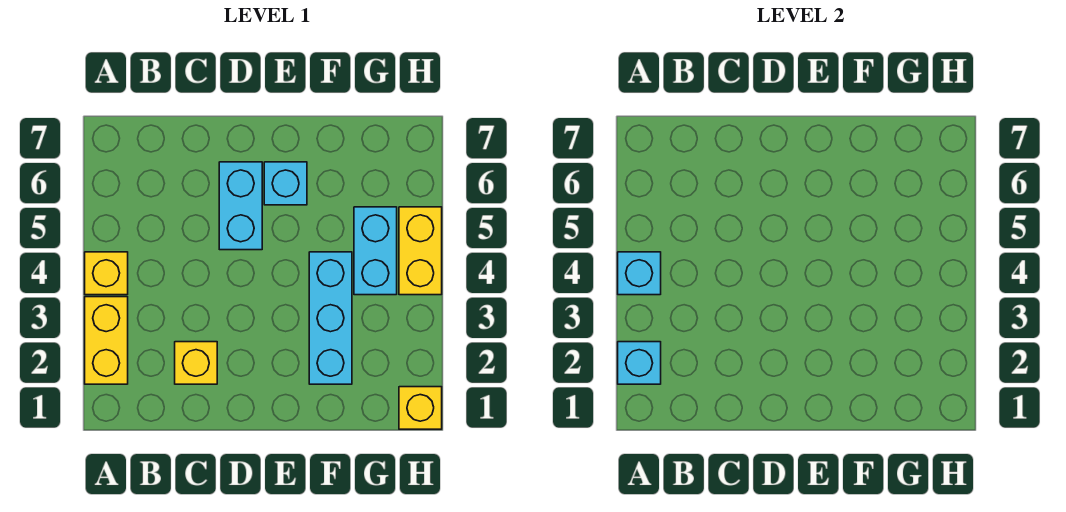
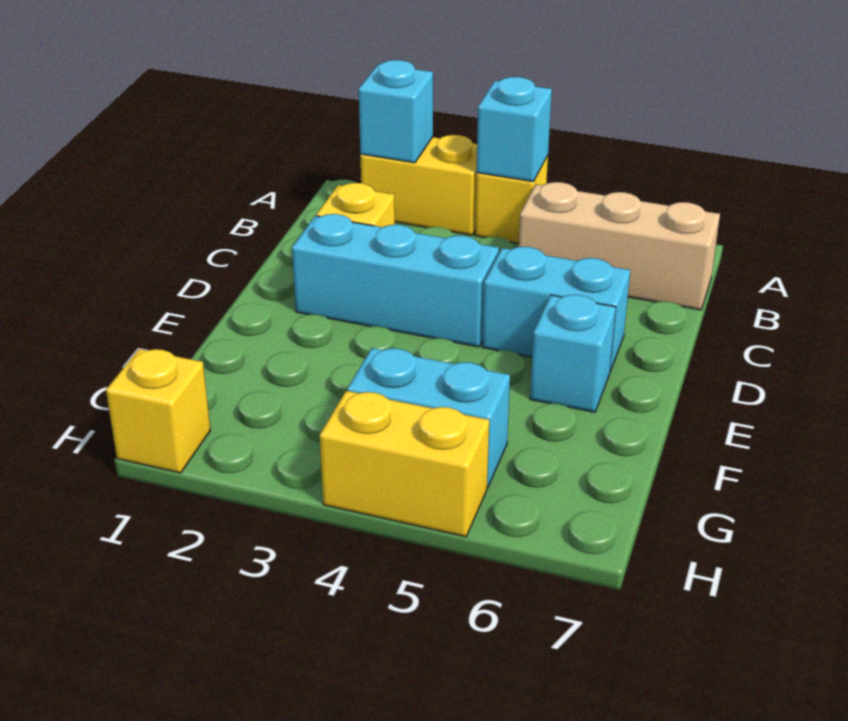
none -> tan brick B5:B7 level 1
cyan brick F2:F4 level 1 -> cyan brick D2:D4 level 1

